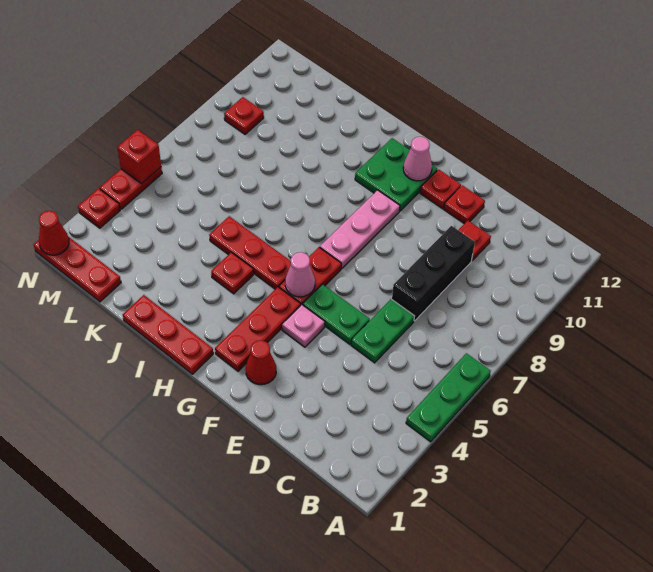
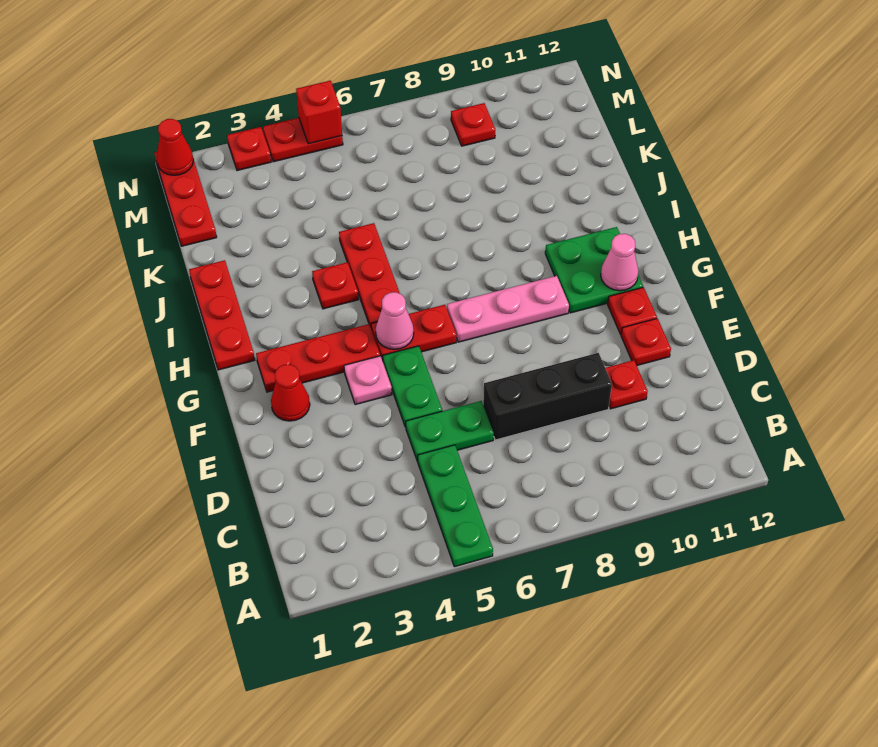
green plate A4:A6 level 1 -> green plate A5:C5 level 1

